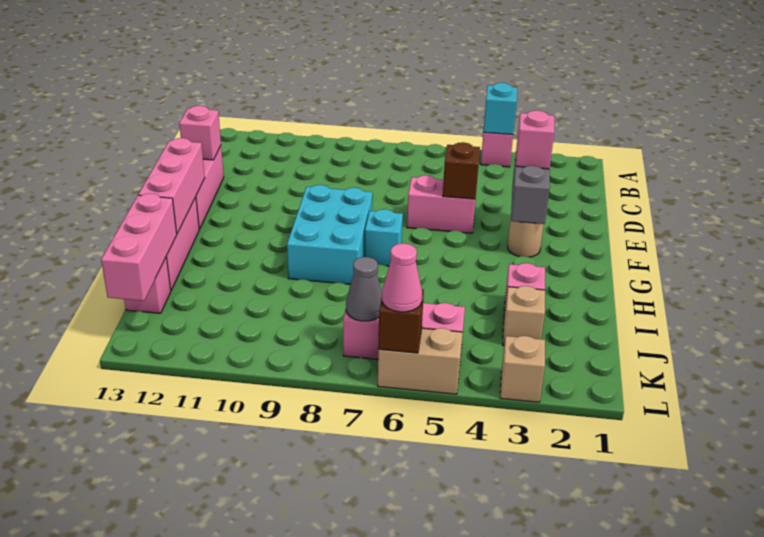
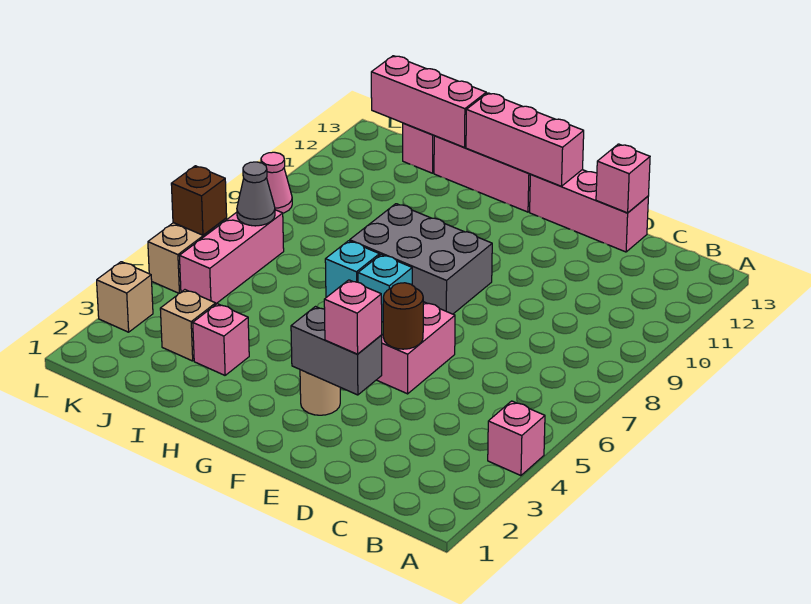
cyan brick A4 level 2 -> cyan brick H7 level 1
brown brick E5 level 2 -> brown round brick E5 level 2
cyan brick F8:H9 level 1 -> grey brick F8:H9 level 1
pink cone L6 level 3 -> pink cone L9 level 1

